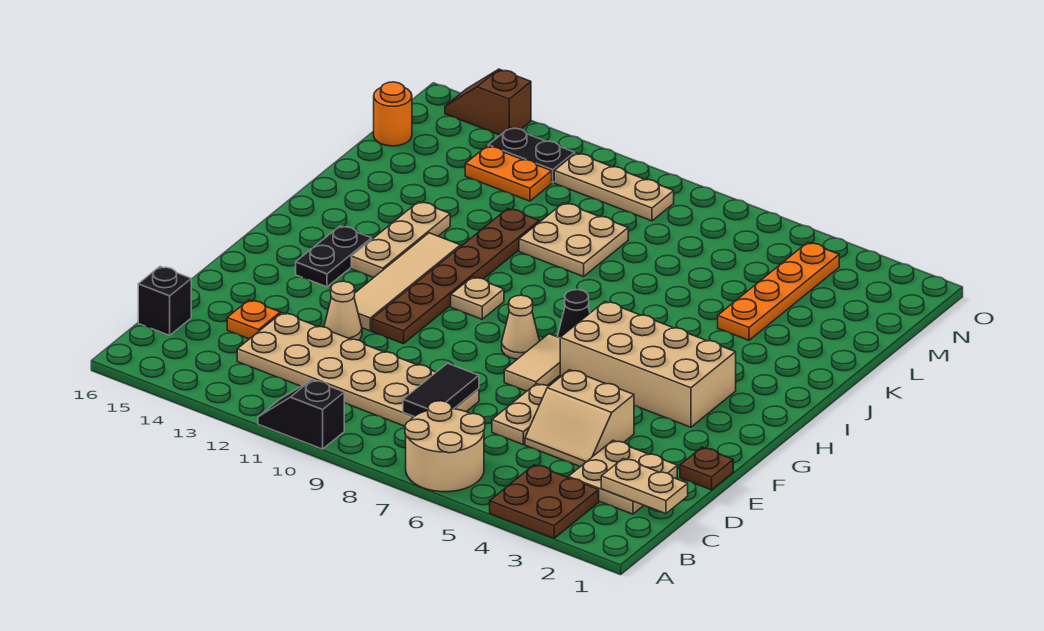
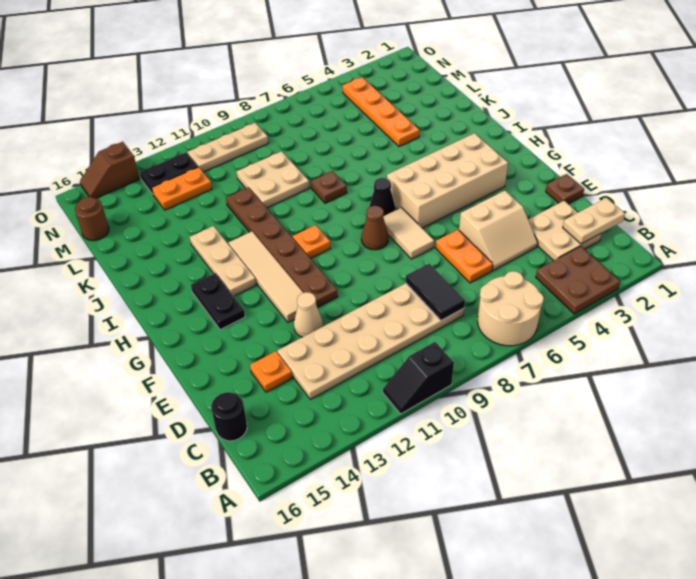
black brick C16 level 1 -> black round brick C16 level 1
tan plate D6:E6 level 1 -> orange plate D6:E6 level 1
tan cone G8 level 1 -> brown cone G8 level 1
tan plate H10 level 1 -> orange plate H10 level 1
none -> brown plate J8 level 1
orange round brick M16 level 1 -> brown round brick M16 level 1

